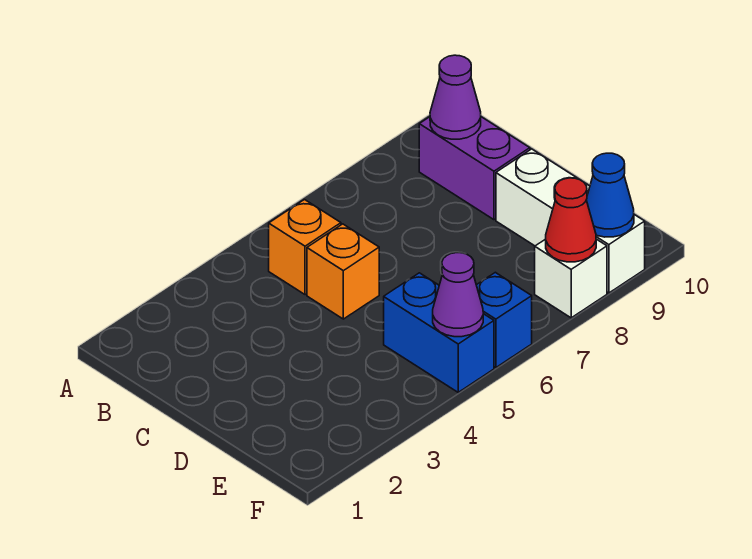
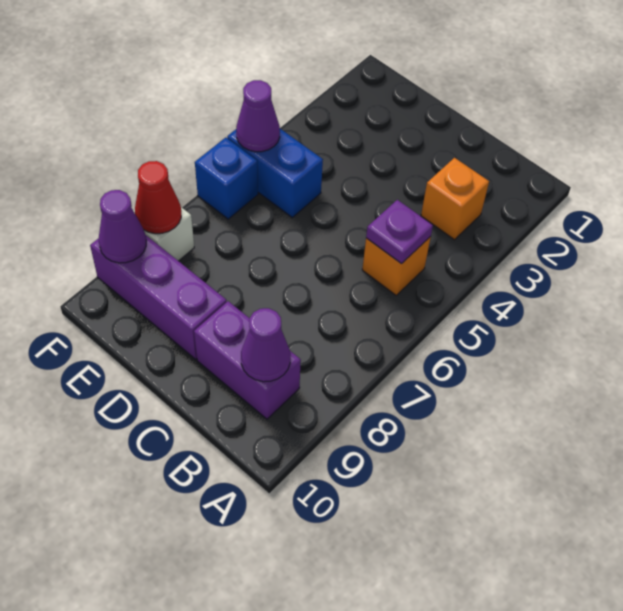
none -> purple plate B5 level 2
orange brick C5 level 1 -> orange brick B3 level 1
white brick D9:F9 level 1 -> purple brick D9:F9 level 1
blue cone F9 level 2 -> purple cone F9 level 2

